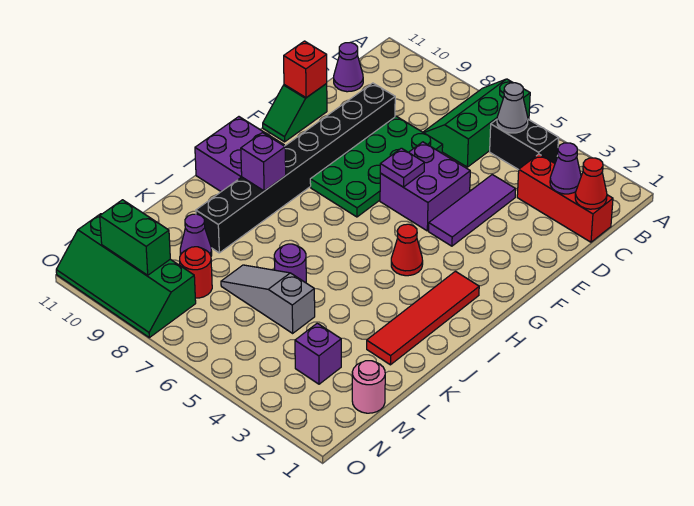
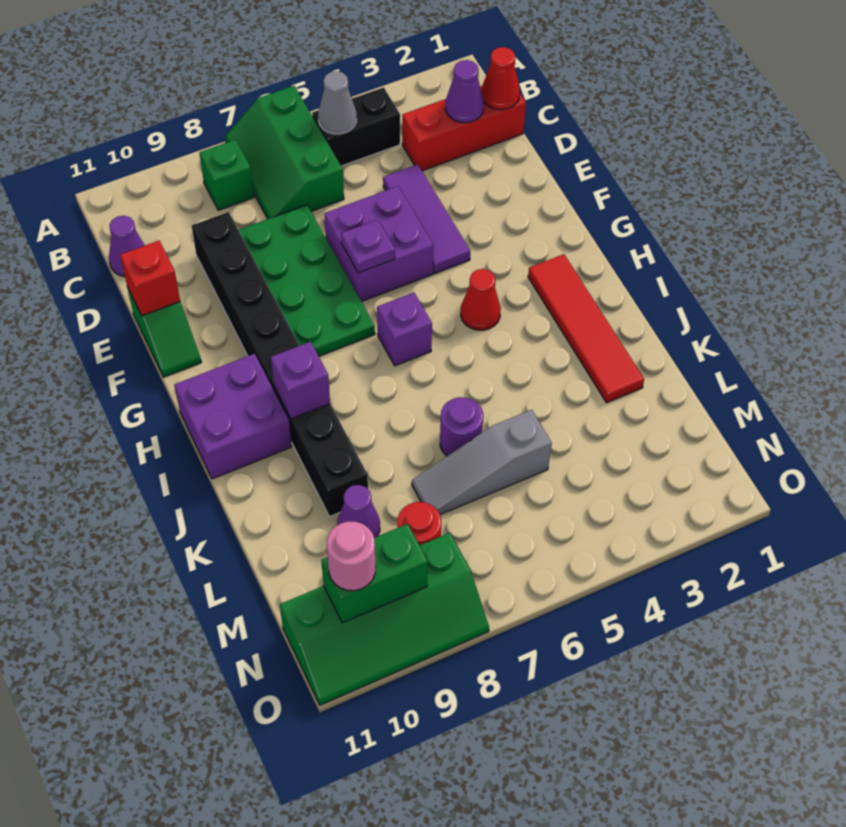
none -> green brick B8 level 1
pink round brick M1 level 1 -> pink round brick N10 level 3
purple brick M3 level 1 -> purple brick H6 level 1

